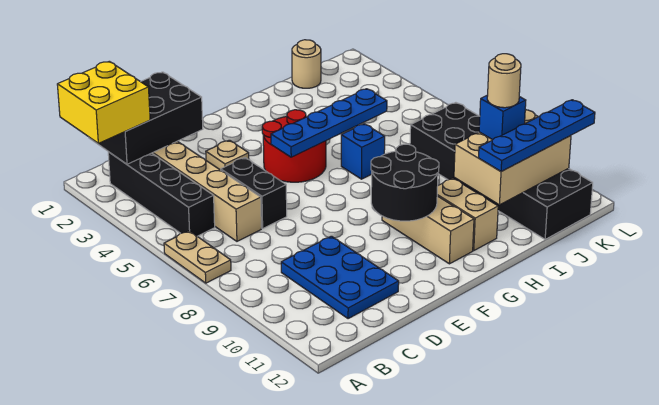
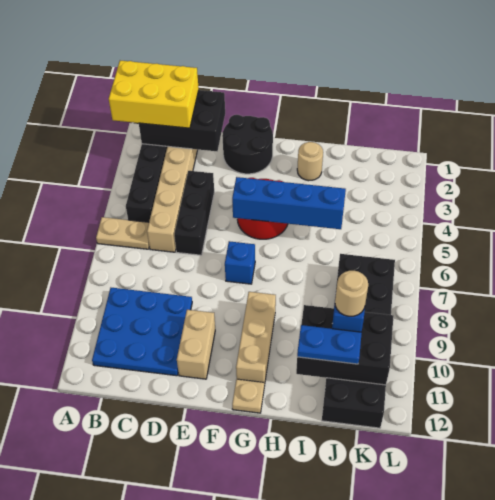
yellow brick A1:B2 level 3 -> yellow brick A1:C2 level 3
tan plate A6:A7 level 1 -> tan plate A6:B6 level 1
blue plate C9:D11 level 1 -> blue plate B9:D11 level 1
black brick D5:D6 level 1 -> black brick D4:D6 level 1
tan plate E3 level 1 -> tan plate G12 level 1
blue plate F5:I5 level 2 -> blue brick F5:I5 level 2
black round brick F9:G10 level 2 -> black round brick E1:F2 level 1
blue brick H6 level 1 -> blue brick F7 level 1
tan brick H10:H11 level 1 -> tan brick E10:E11 level 1
tan brick I10:K11 level 2 -> black brick I10:K11 level 2
blue plate I11:L11 level 3 -> blue plate I11:J11 level 3
tan round brick J1 level 1 -> tan round brick H2 level 1

